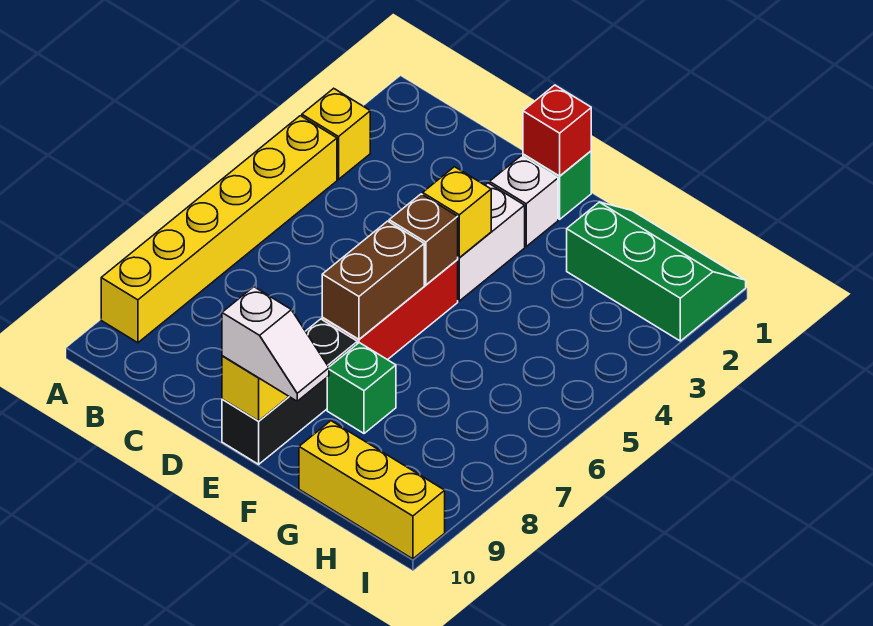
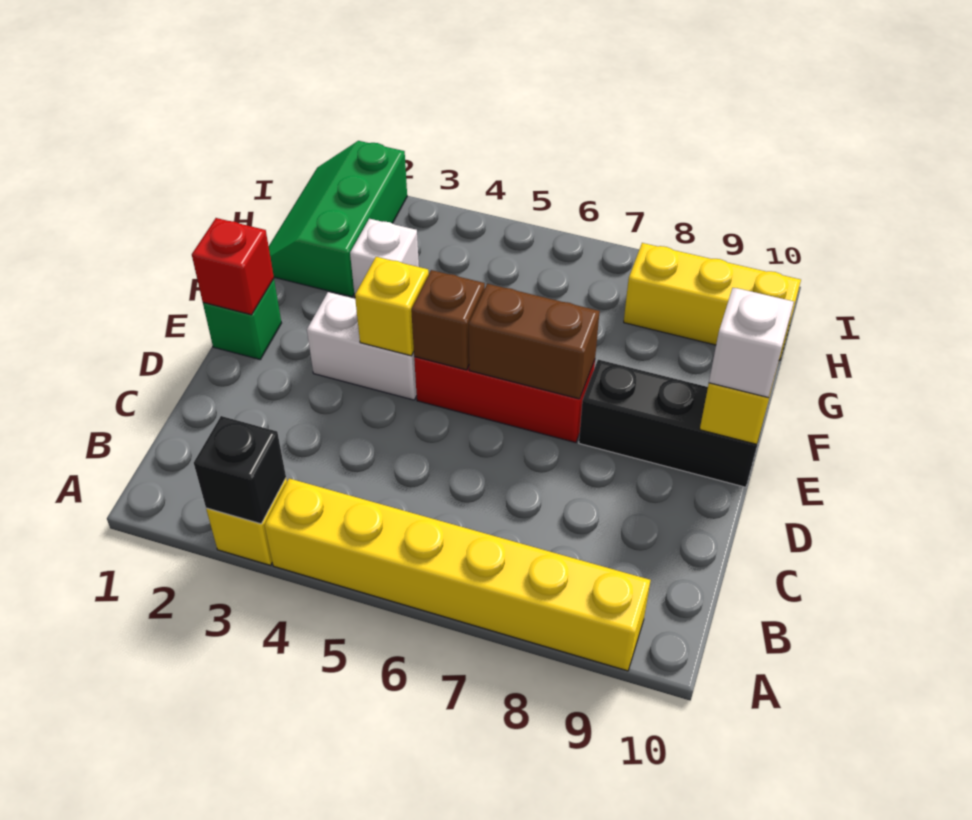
none -> black brick A3 level 2
white brick E2 level 1 -> white brick G3 level 1
green brick F8 level 1 -> none
yellow brick G10:I10 level 1 -> yellow brick H8:H10 level 1

